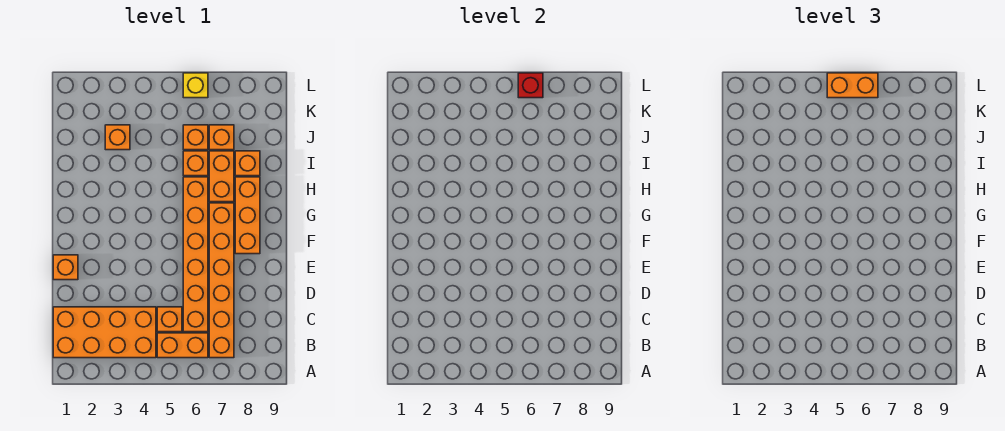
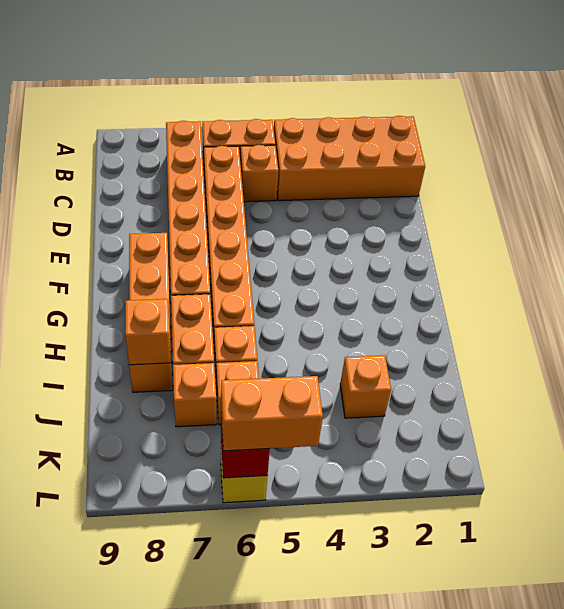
orange brick E1 level 1 -> orange brick I8 level 2

